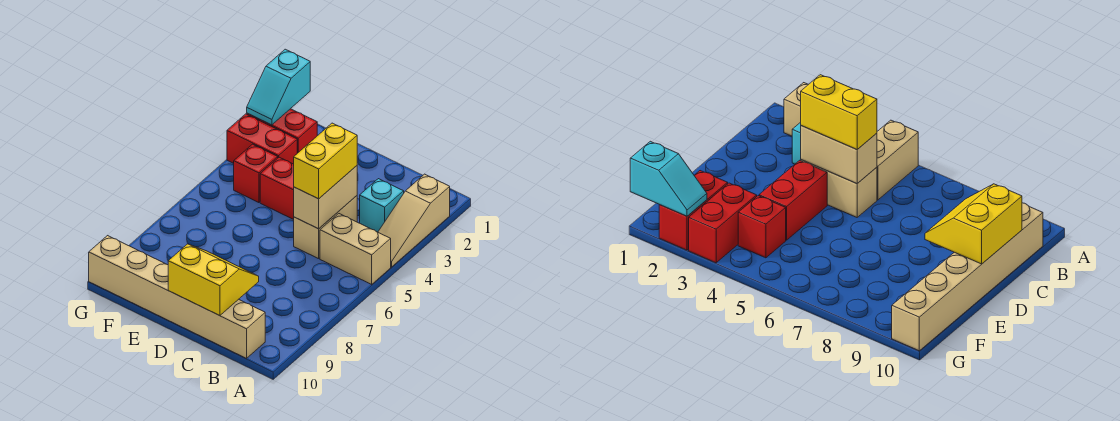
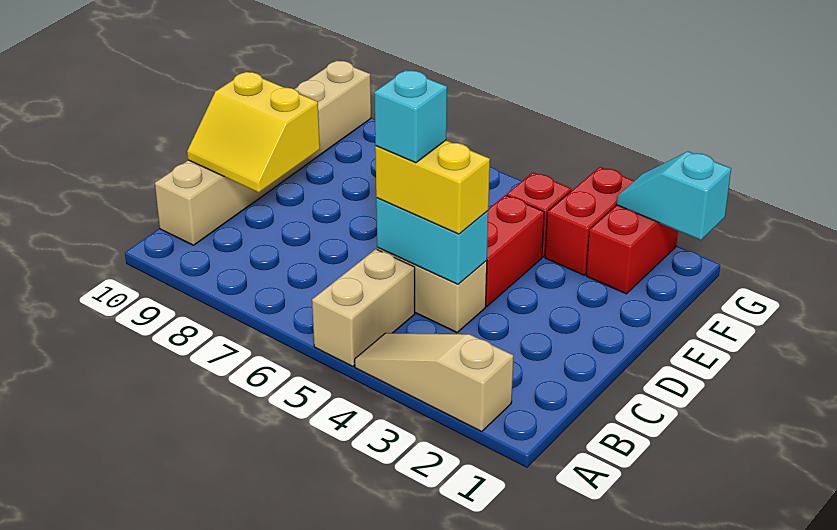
cyan brick B3 level 1 -> cyan brick C5 level 4
tan brick C4:C5 level 2 -> cyan brick C4:C5 level 2
yellow slope C9:D10 level 2 top 10 -> yellow slope C9:D10 level 2 top D

